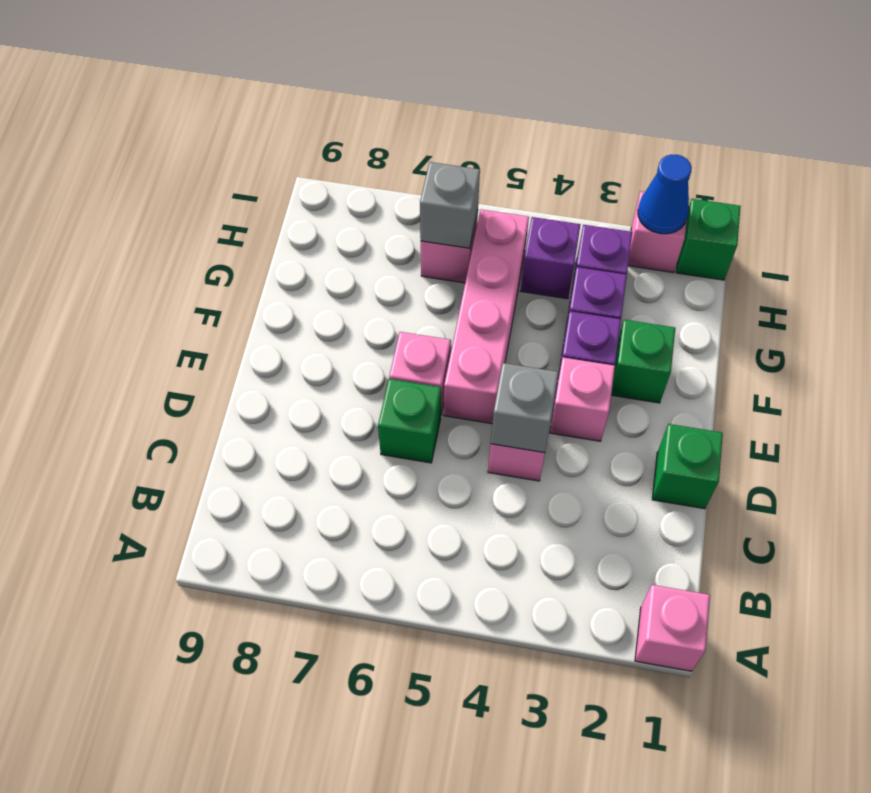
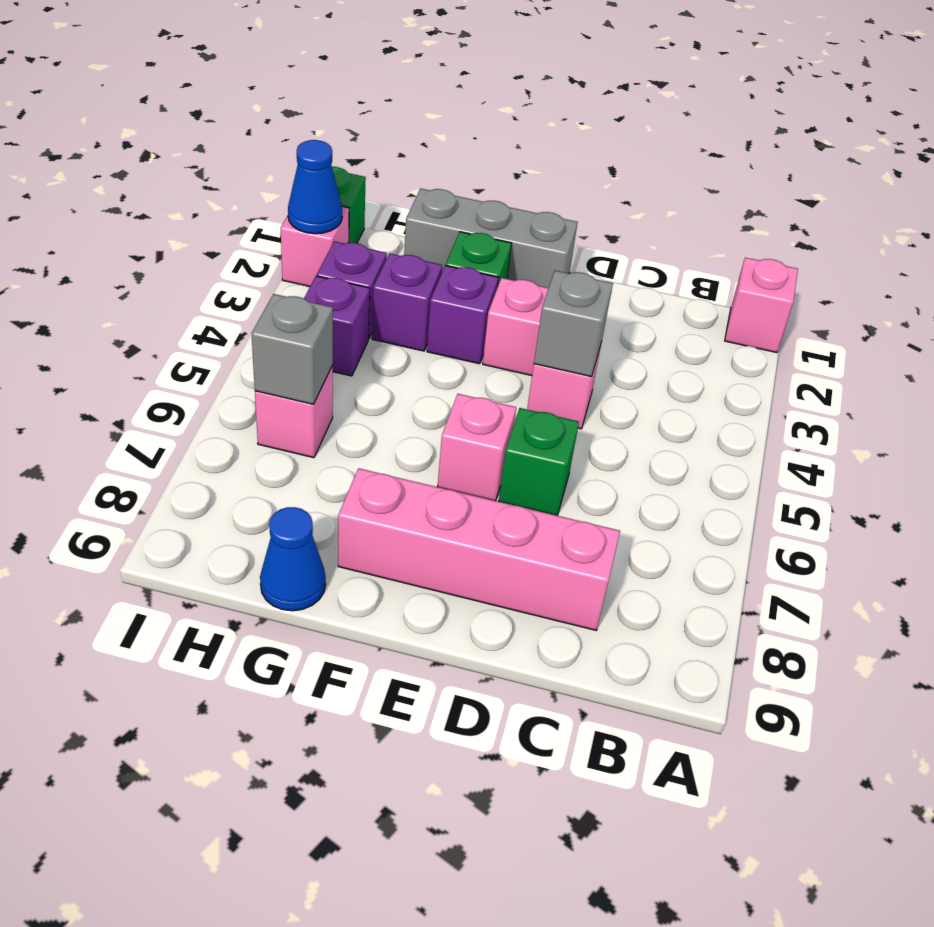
green brick D1 level 1 -> none
none -> grey brick E1:G1 level 1
pink brick E5:H5 level 1 -> pink brick C8:F8 level 1
none -> blue cone G9 level 1

